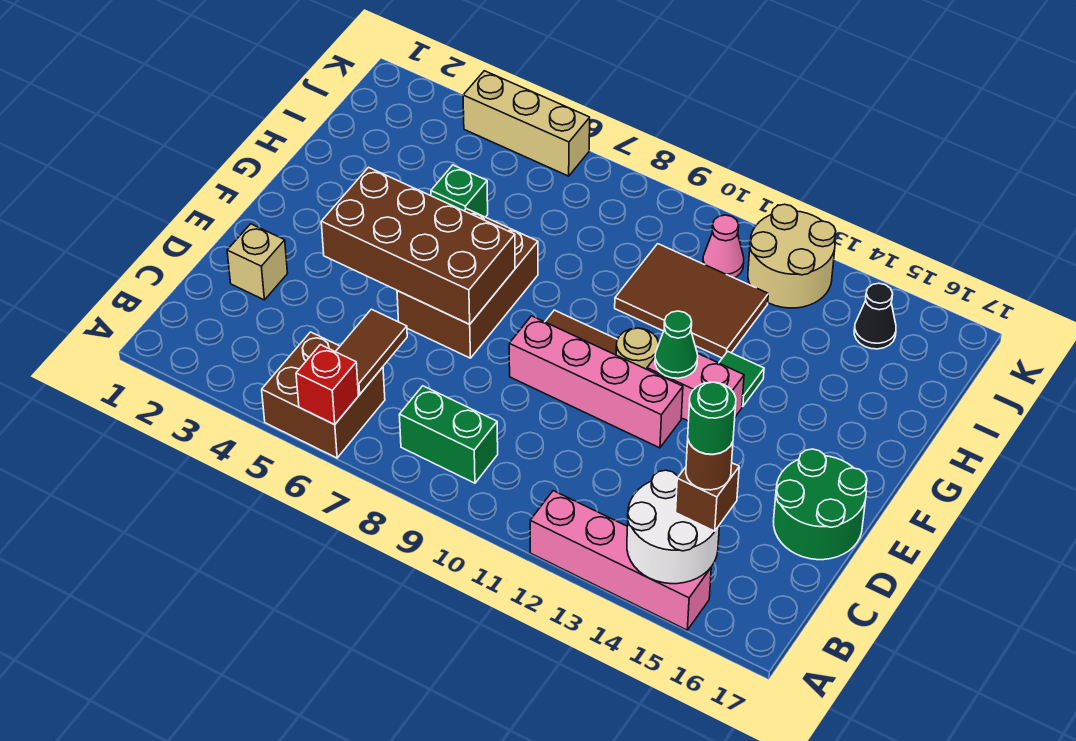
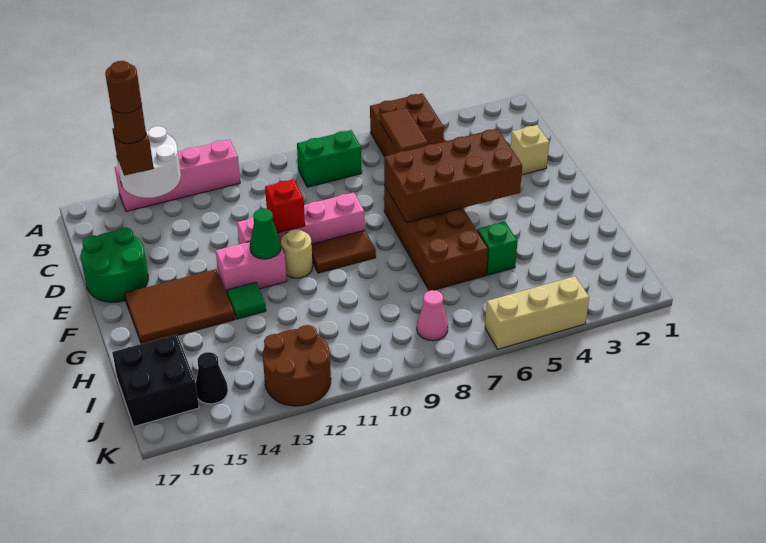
red brick A6 level 2 -> red brick E11 level 2
green round brick B15 level 5 -> brown round brick B15 level 5
brown brick E6:G7 level 1 -> brown brick E6:H7 level 1
brown tile H10:I12 level 1 -> brown tile F14:G16 level 1
none -> black brick I16:J17 level 1
pink cone J11 level 1 -> pink cone J8 level 1
tan round brick J12:K13 level 1 -> brown round brick J12:K13 level 1

